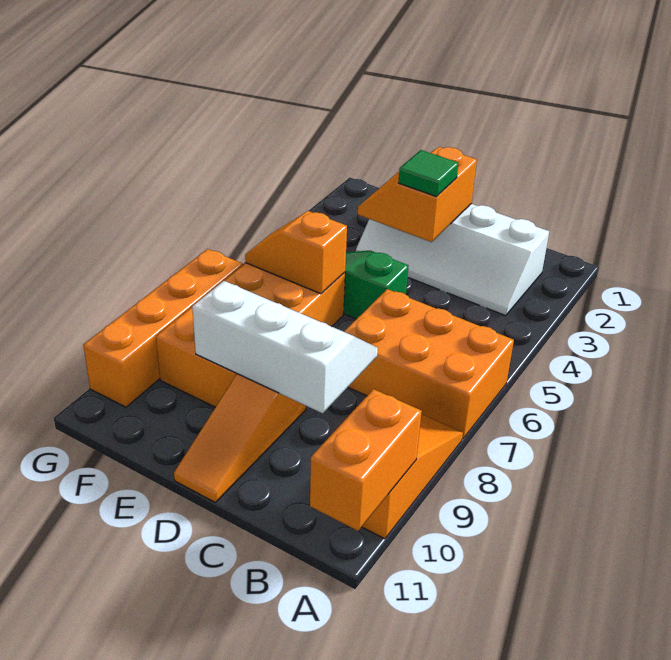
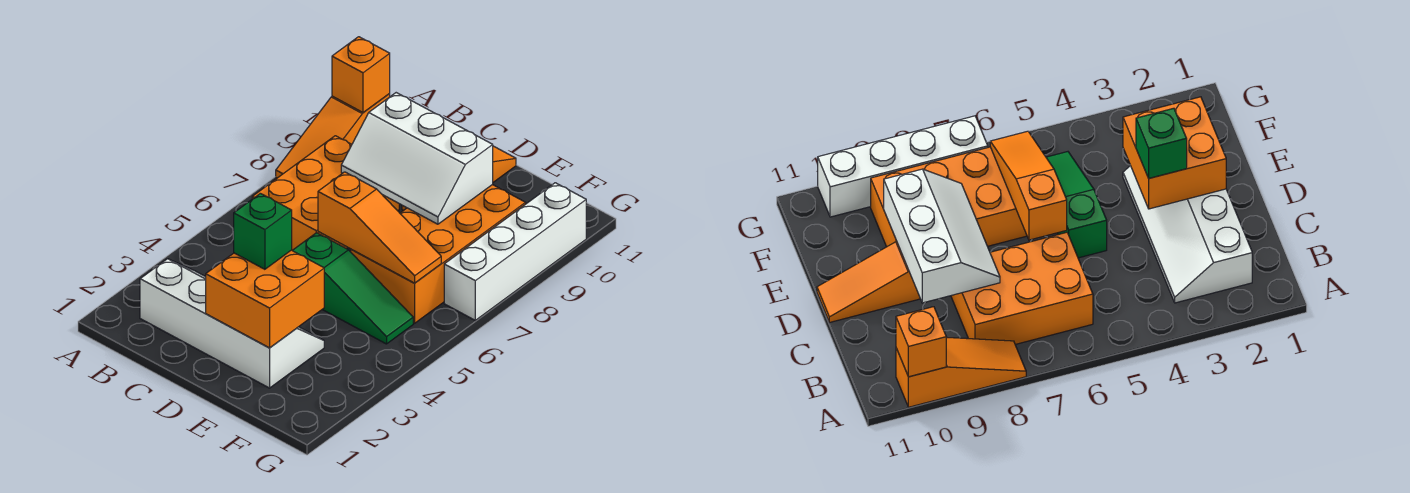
orange brick A6:C7 level 1 -> orange brick B6:C8 level 1
orange brick A10:A11 level 2 -> orange brick A10 level 2
orange slope D2:E3 level 2 top D -> orange brick D2:E3 level 2
green tile D3 level 3 -> green brick D3 level 3
orange slope E6:F6 level 2 top E -> orange slope D6:F6 level 2 top D
orange brick G7:G10 level 1 -> white brick G7:G10 level 1

